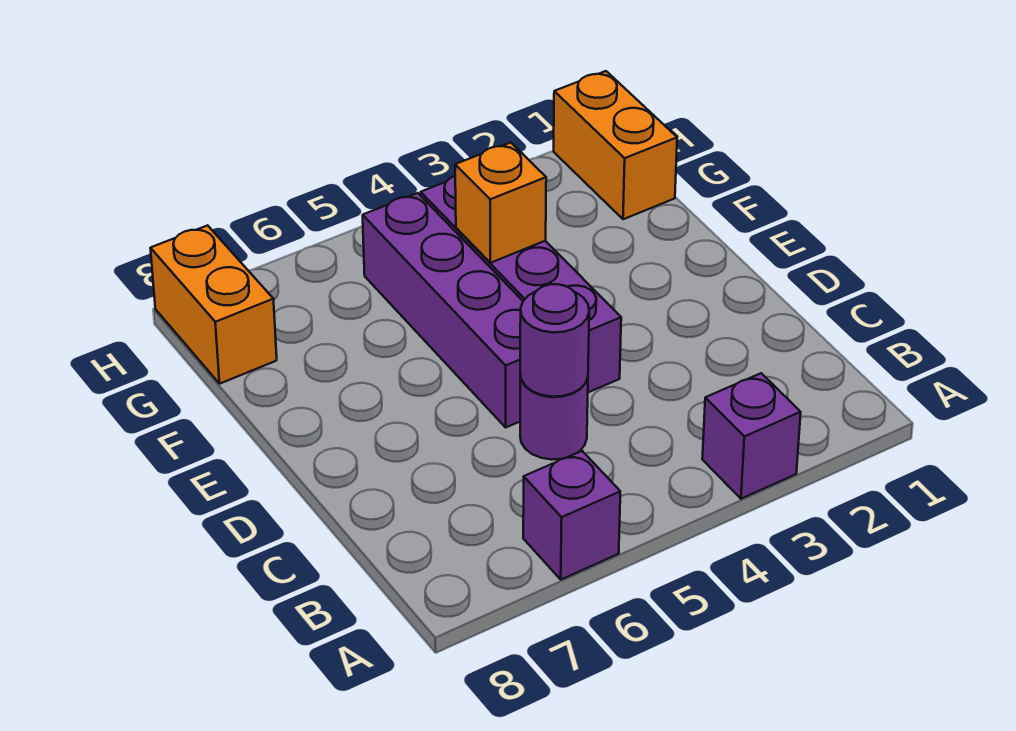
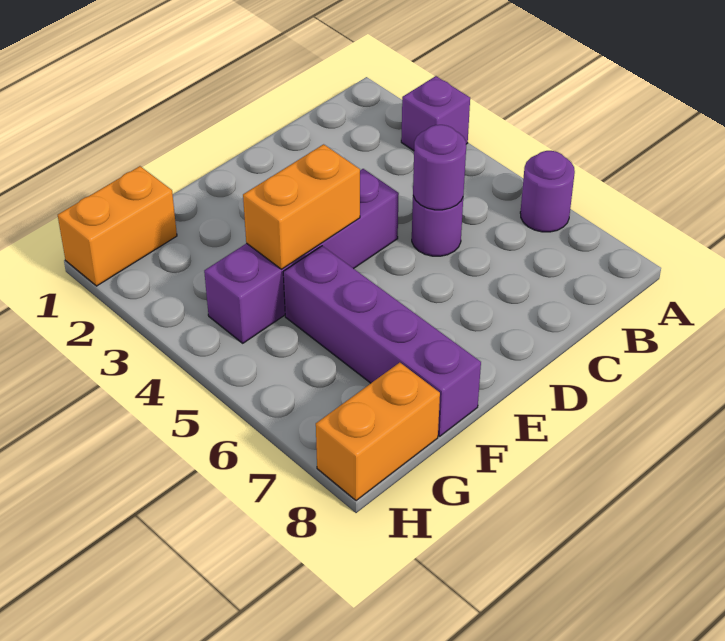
purple brick A6 level 1 -> purple round brick A6 level 1
purple brick D5:G5 level 1 -> purple brick F5:F8 level 1
orange brick F4 level 2 -> orange brick E4:F4 level 2

